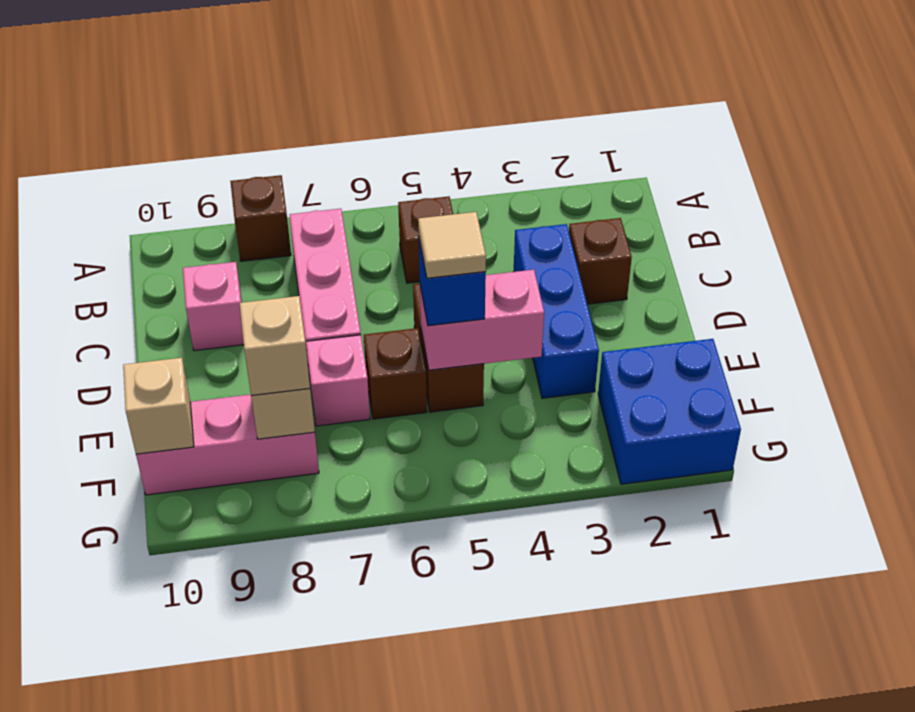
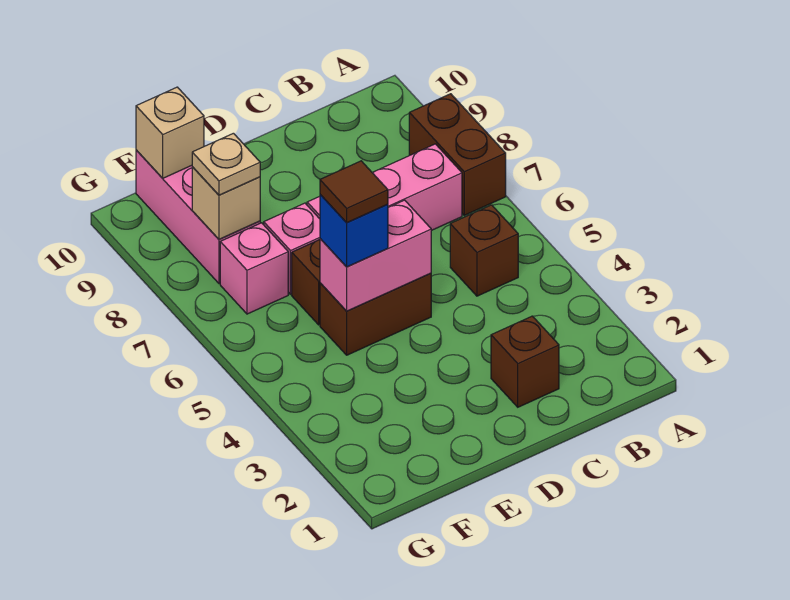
brown brick A8 level 1 -> brown brick A7:A8 level 1
blue brick C3:E3 level 1 -> none
pink brick C9 level 1 -> pink brick F7 level 1
pink brick E4:E5 level 2 -> pink brick D5:E5 level 2
tan tile E5 level 4 -> brown tile E5 level 4
blue brick F1:G2 level 1 -> none
tan brick F8 level 3 -> tan plate F8 level 3

